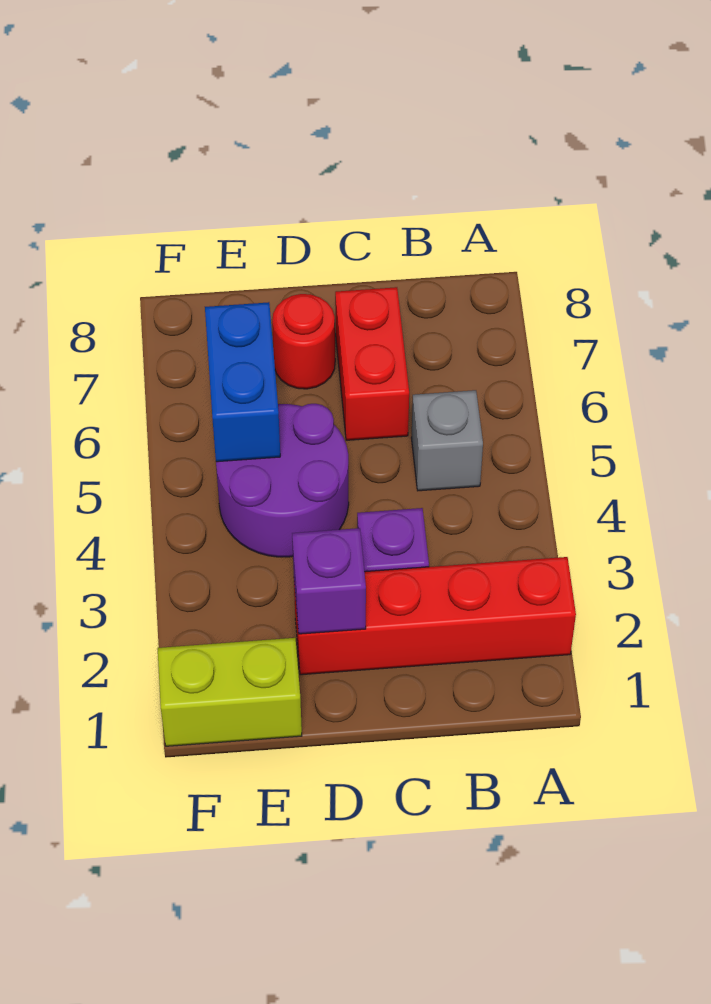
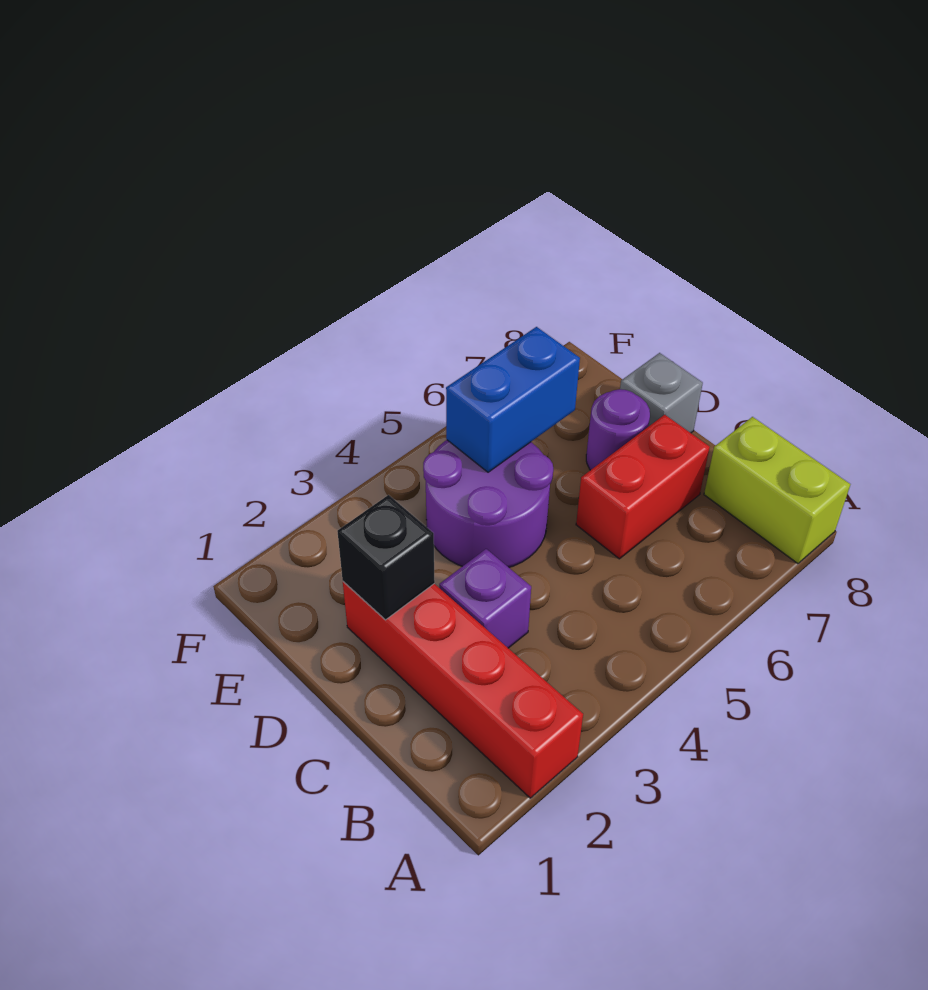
grey brick B5 level 1 -> grey brick D8 level 1
purple brick D2 level 2 -> black brick D2 level 2
red round brick D7 level 1 -> purple round brick D7 level 1
lime brick E1:F1 level 1 -> lime brick A8:B8 level 1

